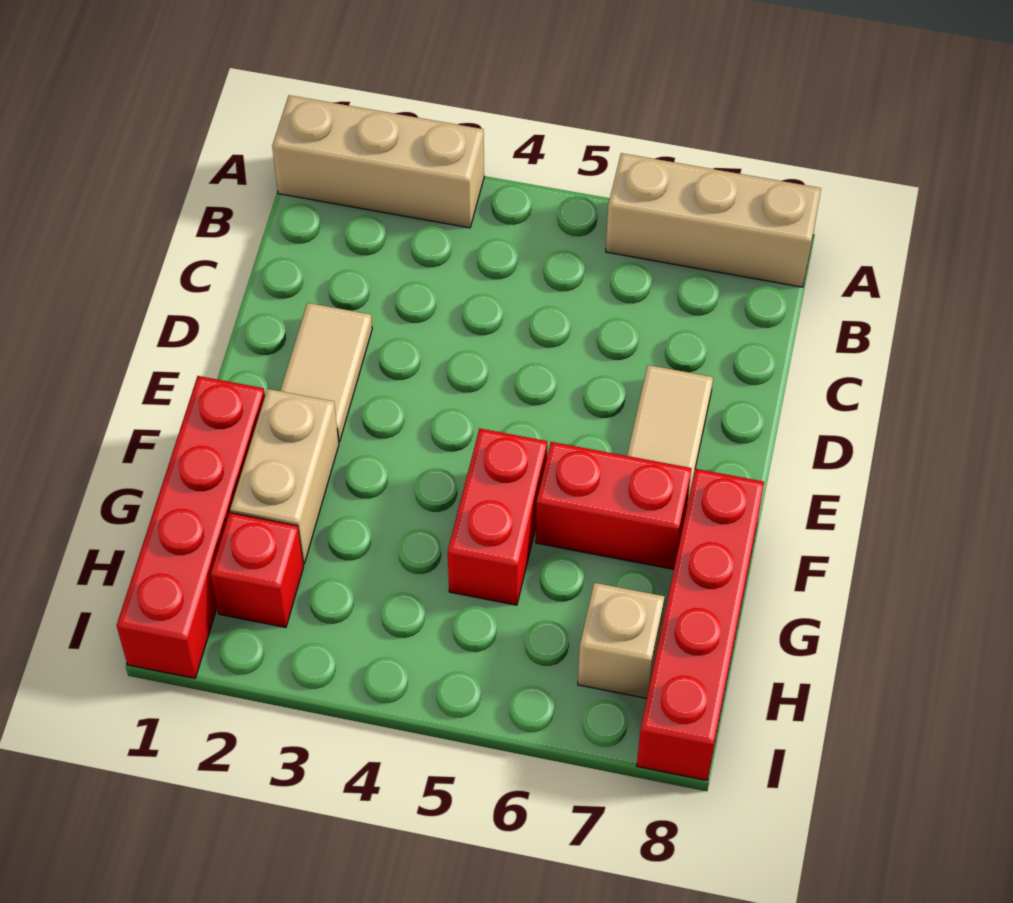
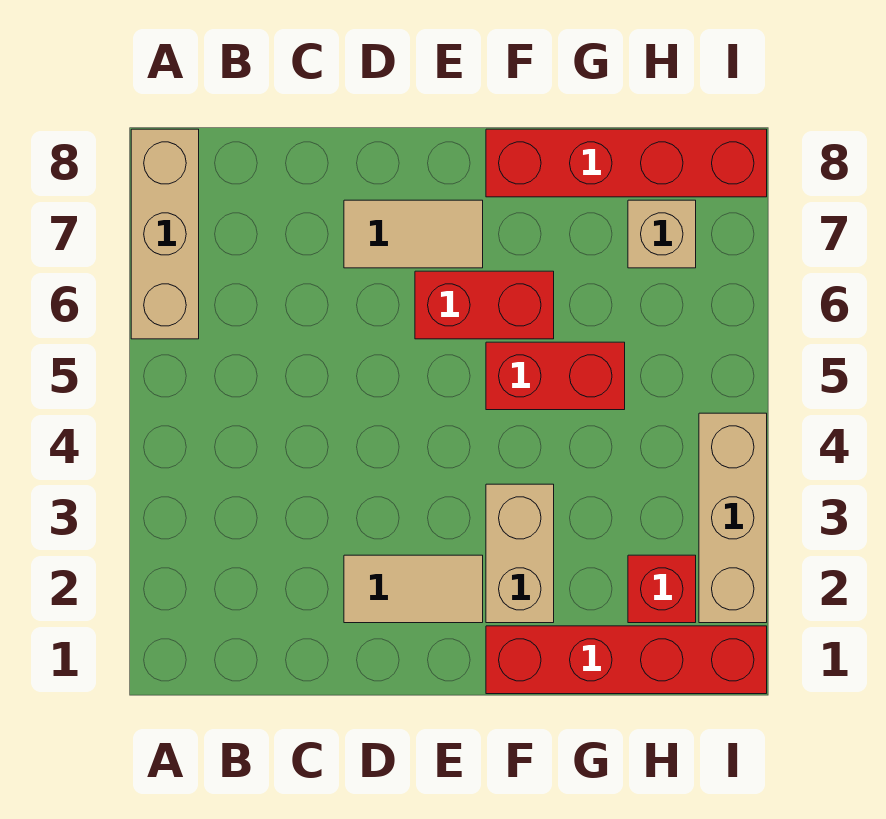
tan brick A1:A3 level 1 -> tan brick I2:I4 level 1
tan brick F2:G2 level 1 -> tan brick F2:F3 level 1
red brick F6:F7 level 1 -> red brick E6:F6 level 1

